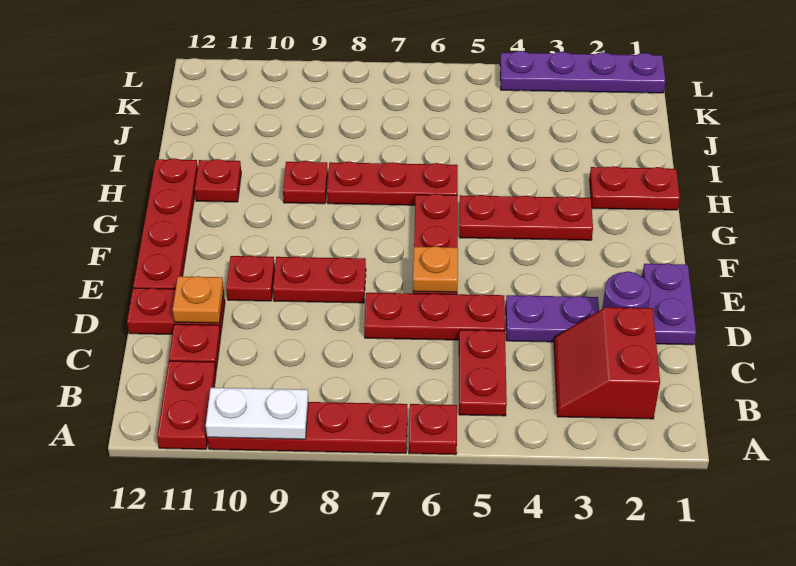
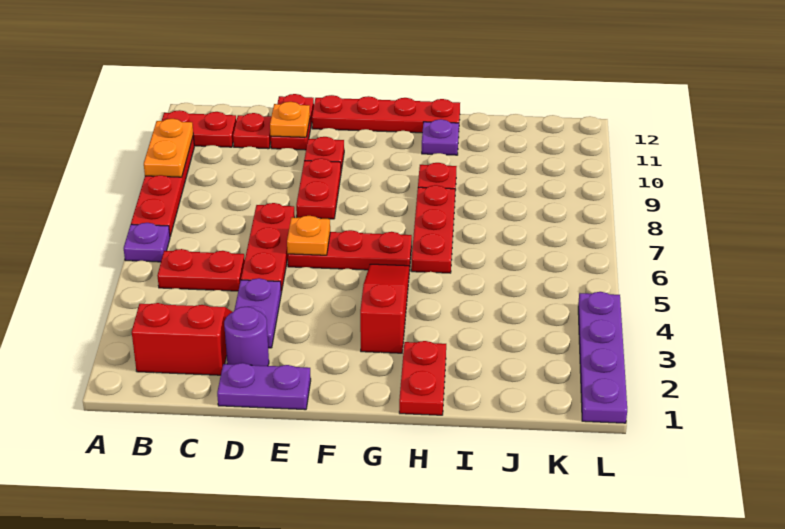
red plate A6 level 1 -> purple plate A6 level 1
white plate A9:A10 level 2 -> orange plate A9:A10 level 2
red plate G3:G5 level 1 -> red slope G3:G5 level 1 top 3
red plate H11 level 1 -> purple plate H11 level 1

